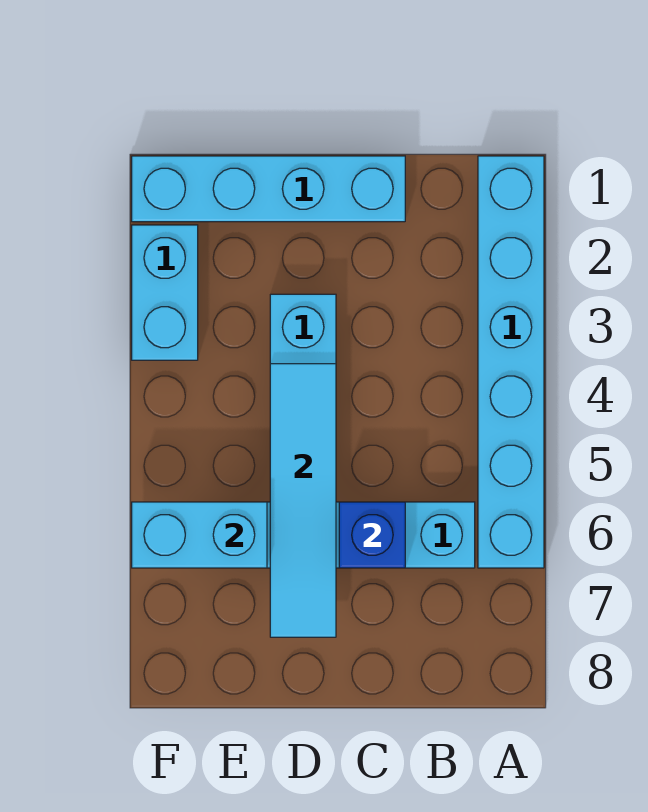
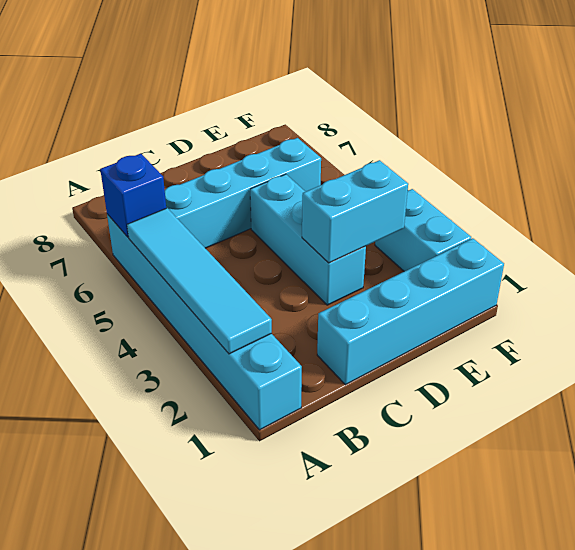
blue brick C6 level 2 -> blue brick A6 level 2
cyan tile D4:D7 level 2 -> cyan tile A2:A5 level 2
cyan brick E6:F6 level 2 -> cyan brick D3:E3 level 2

